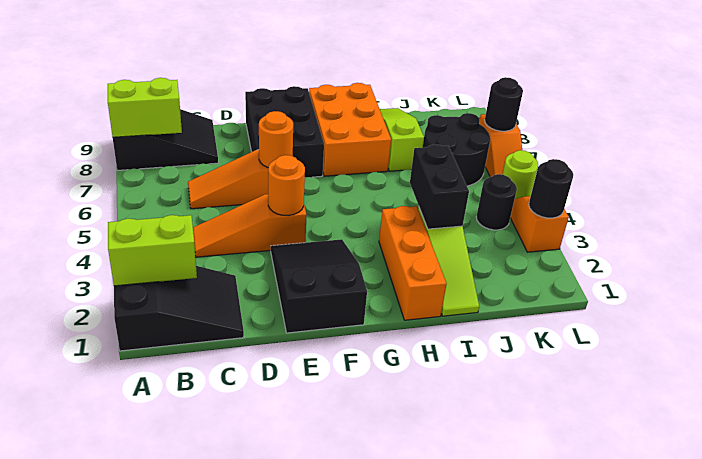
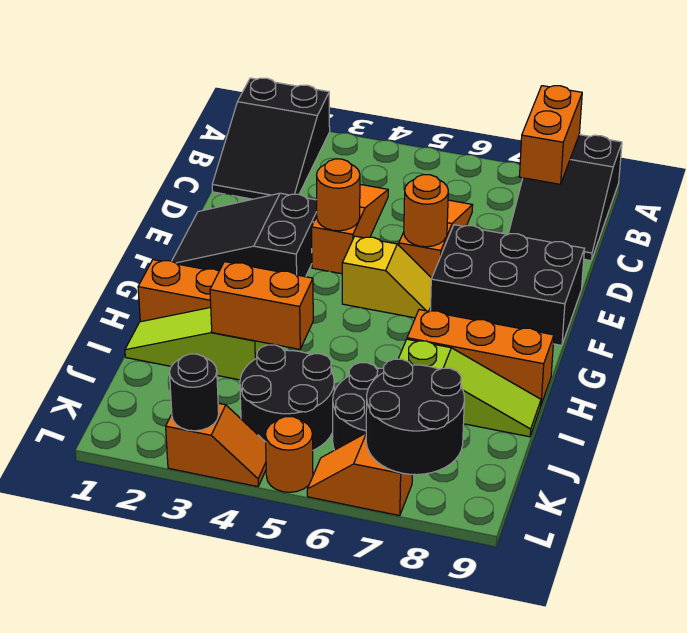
lime brick A2:B2 level 2 -> none
lime brick A8:B8 level 2 -> orange brick A8:B8 level 2
black slope E1:F3 level 1 top 1 -> black slope E1:F3 level 1 top 3
none -> yellow slope F5:F6 level 1 top 5
orange brick G7:H9 level 1 -> orange brick H7:H9 level 1
black brick I3:I4 level 2 -> orange brick I3:I4 level 2
black round brick K4 level 1 -> black round brick J4:K5 level 1
lime round brick L5 level 1 -> orange round brick L5 level 1
black round brick L7 level 2 -> black round brick K7:L8 level 2

